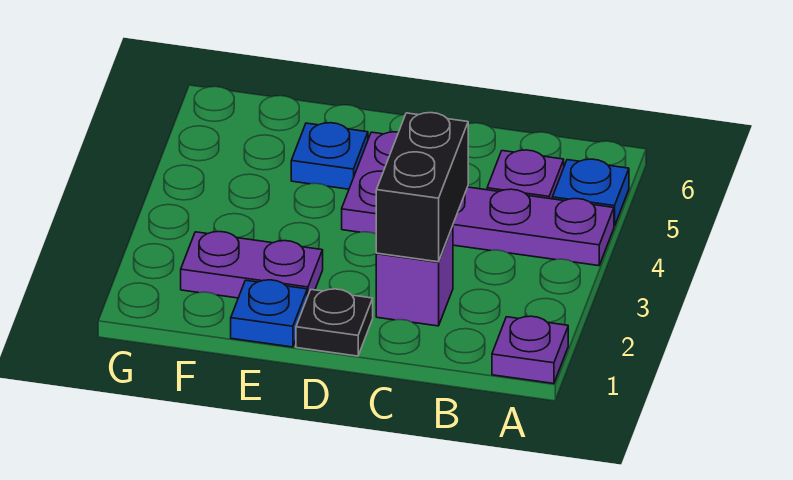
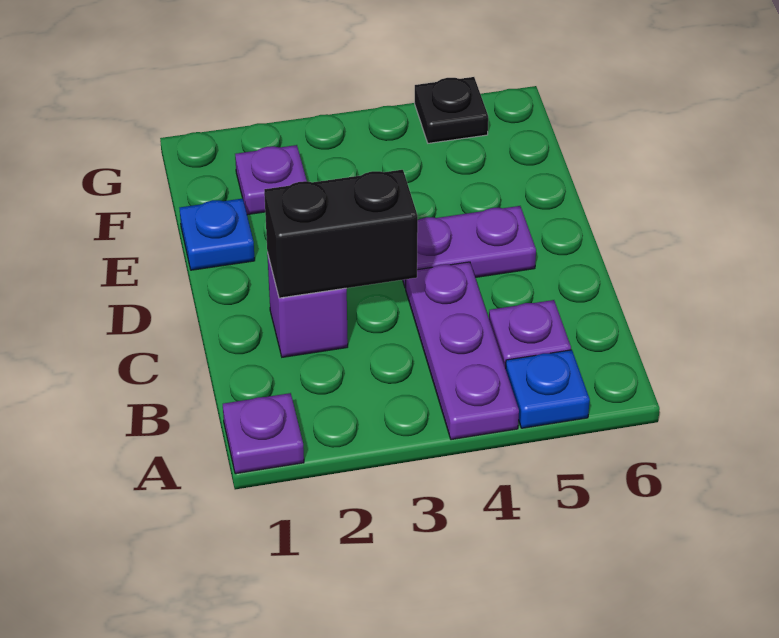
black plate D1 level 1 -> black plate G5 level 1
purple plate E2:F2 level 1 -> purple plate F2 level 1
blue plate E5 level 1 -> none

